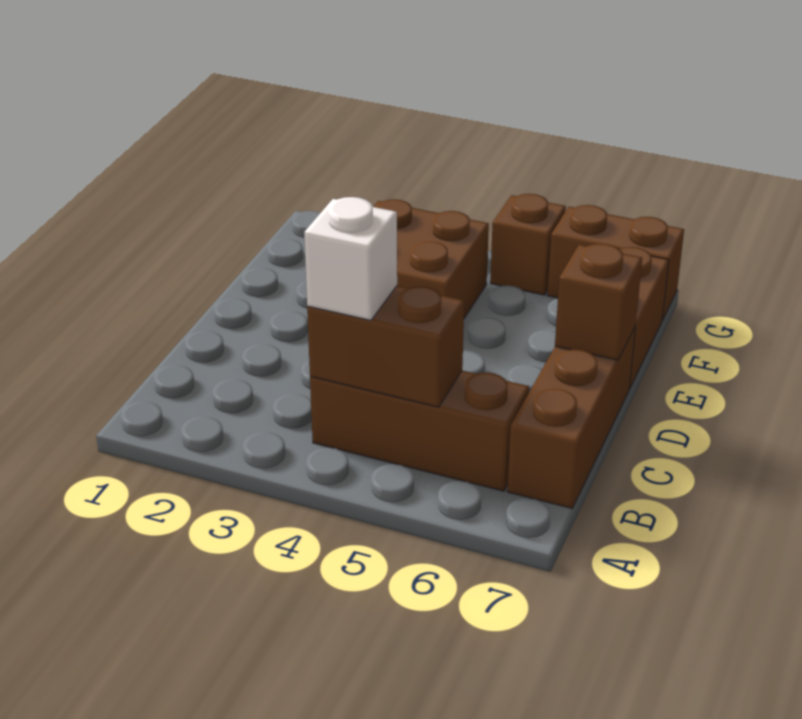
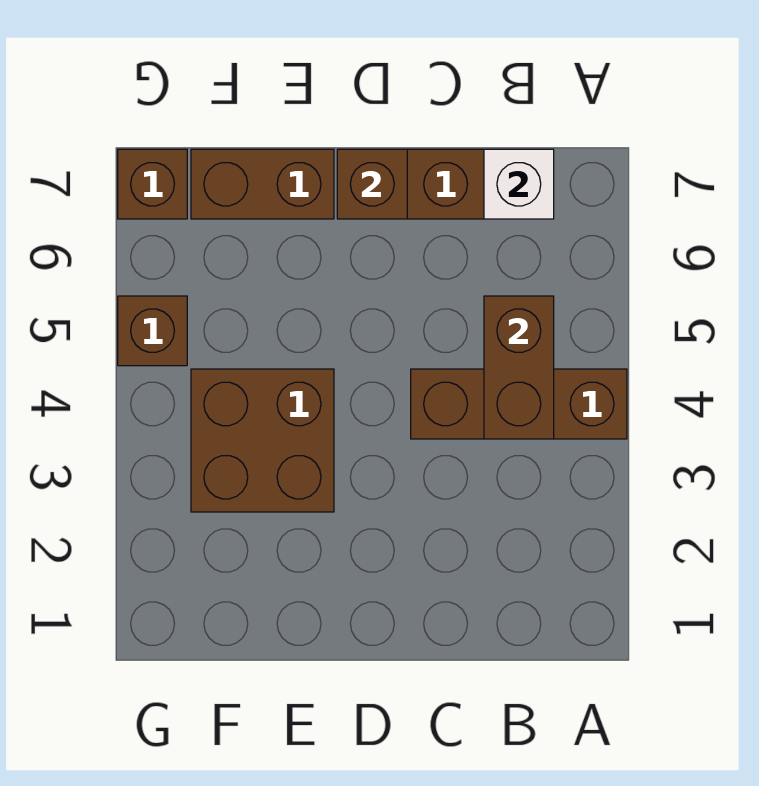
brown brick B4:B6 level 1 -> brown brick A4:C4 level 1
white brick B4 level 3 -> white brick B7 level 2
brown brick G6:G7 level 1 -> brown brick G7 level 1

